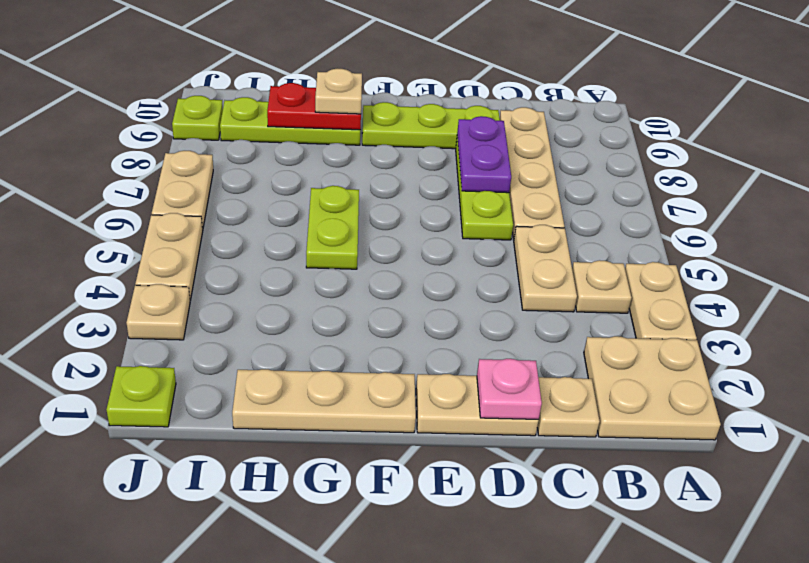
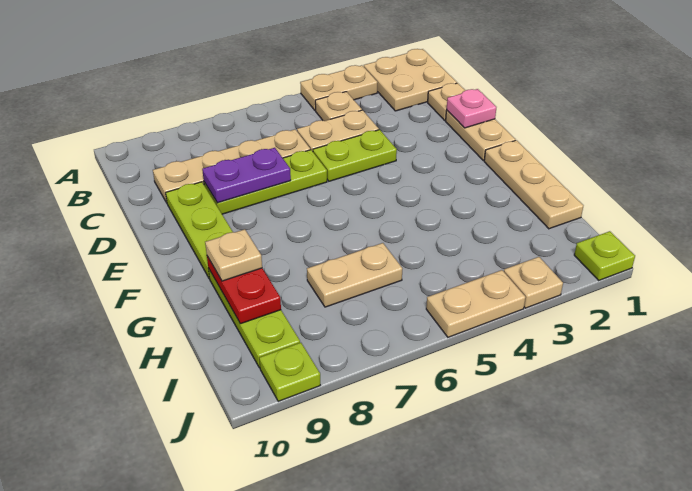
lime plate G5:G6 level 1 -> lime plate D4:D5 level 1
tan plate J6:J7 level 1 -> tan plate H6:H7 level 1

